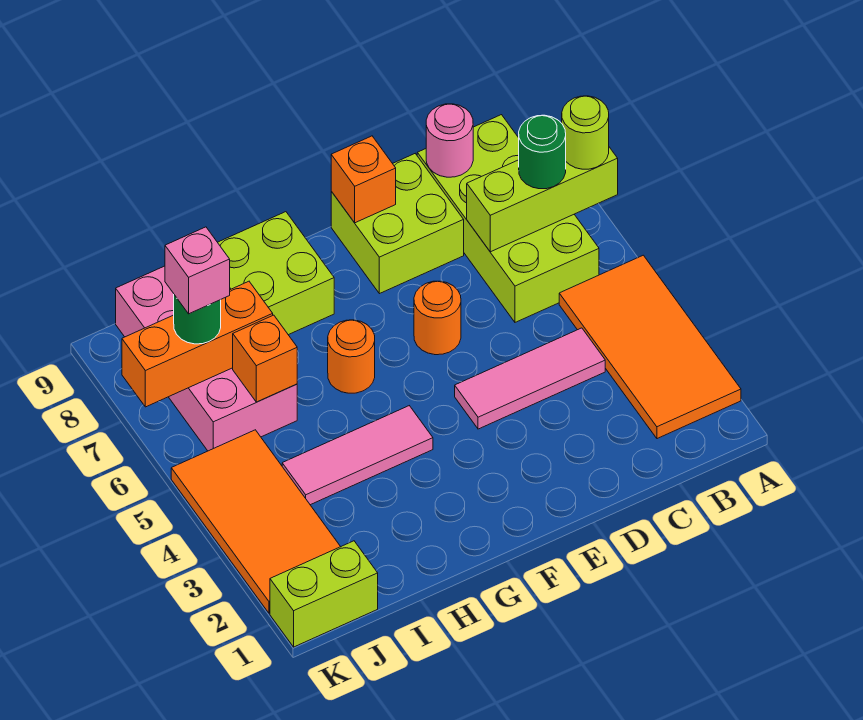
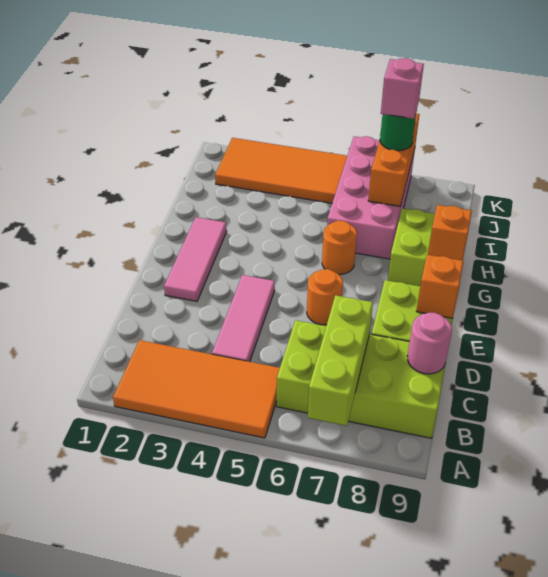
lime round brick A7 level 3 -> none
green round brick B7 level 3 -> none
pink tile G4:I4 level 1 -> pink tile E2:G2 level 1
pink brick I6:J9 level 1 -> pink brick H6:K7 level 1
orange brick I6 level 2 -> orange brick G9 level 2
lime brick J1:K1 level 1 -> none

